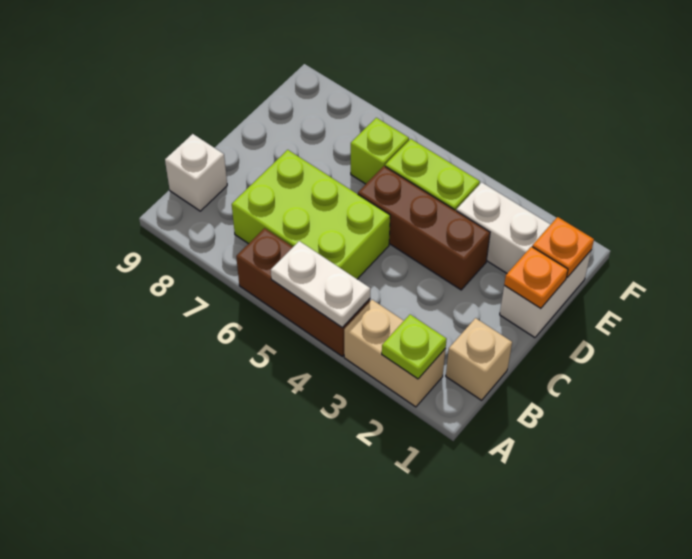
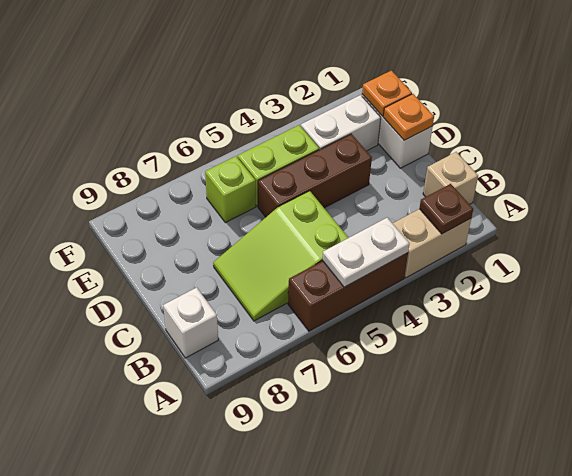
lime plate A2 level 2 -> brown plate A2 level 2
lime brick B5:C7 level 1 -> lime slope B5:C7 level 1 top 5

